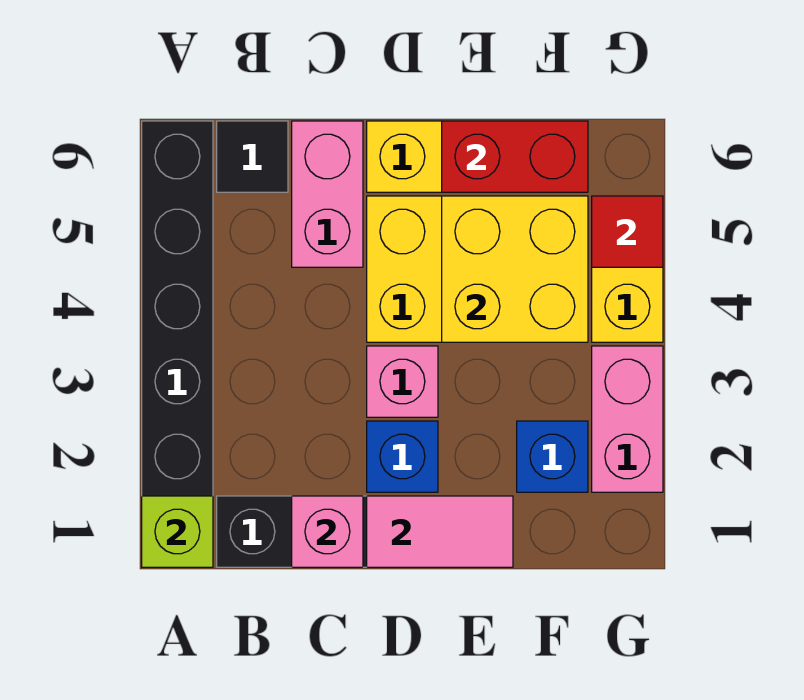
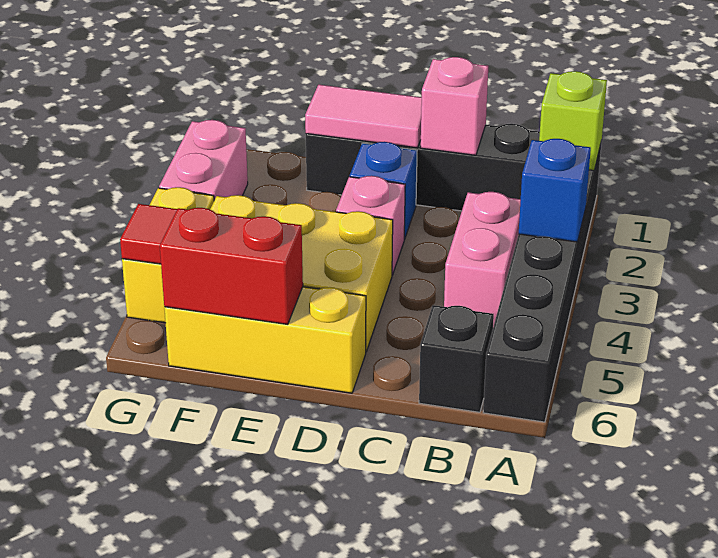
black tile B6 level 1 -> black brick B6 level 1
pink brick C5:C6 level 1 -> pink brick B3:B4 level 1
yellow brick E4:F5 level 2 -> none
blue brick F2 level 1 -> blue brick A3 level 2

